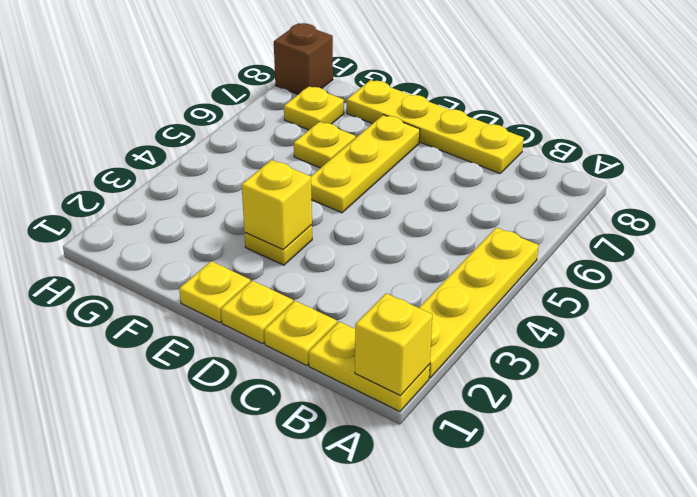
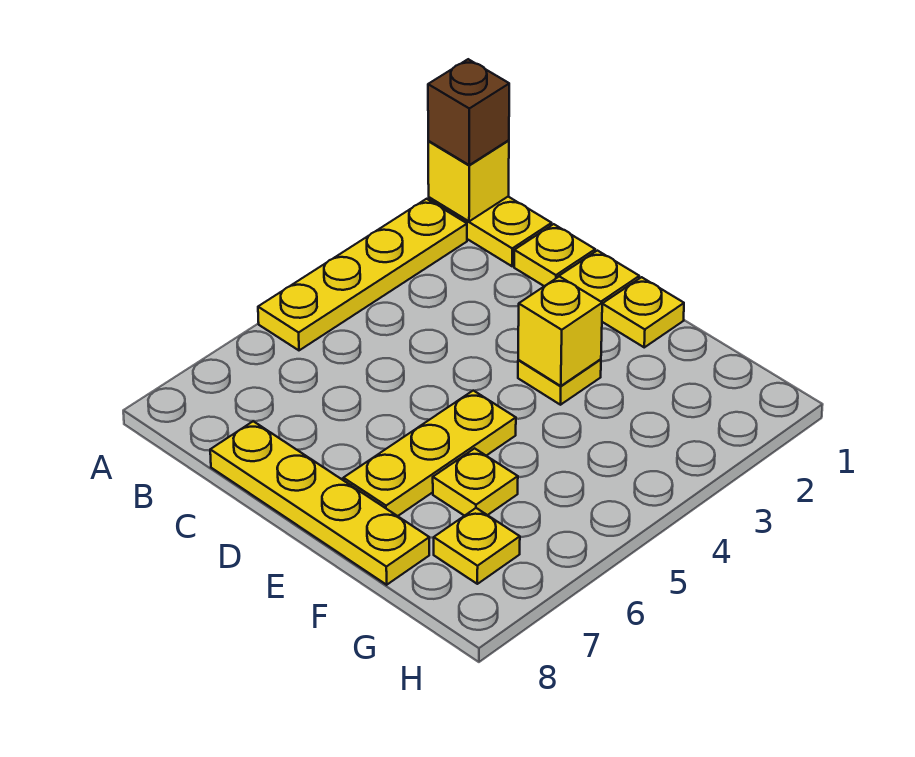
brown brick H8 level 1 -> brown brick A1 level 3

